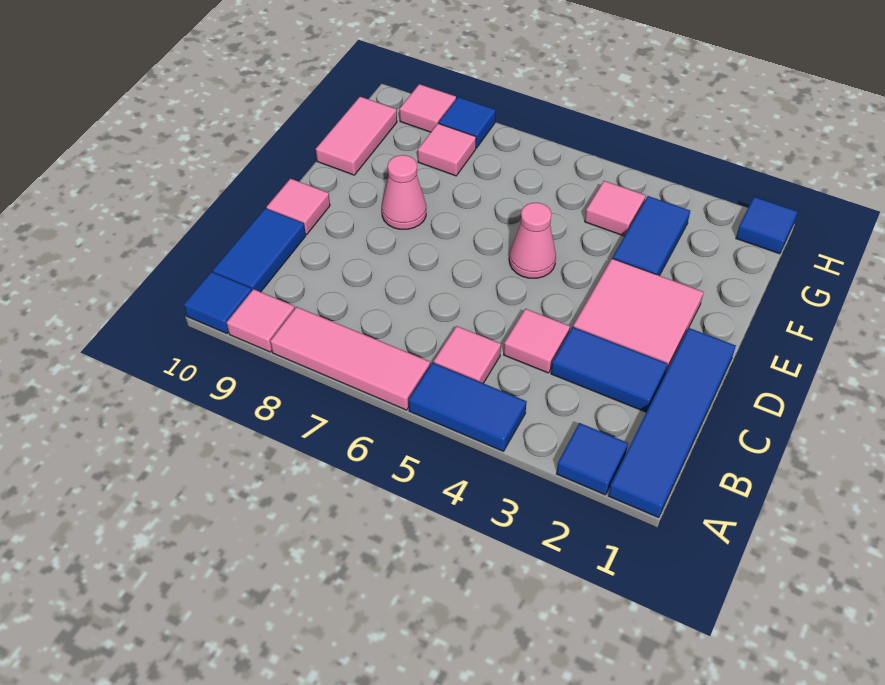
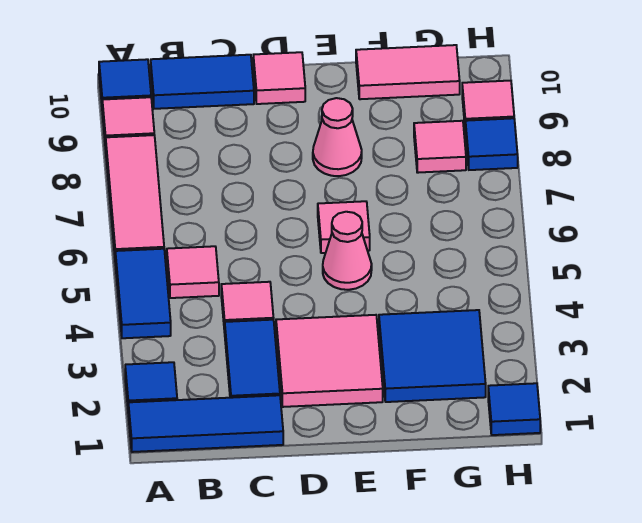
blue tile A1:D1 level 1 -> blue tile A1:C1 level 1
blue tile F3:G3 level 1 -> blue tile F2:G3 level 1
pink tile G4 level 1 -> pink tile E6 level 1

